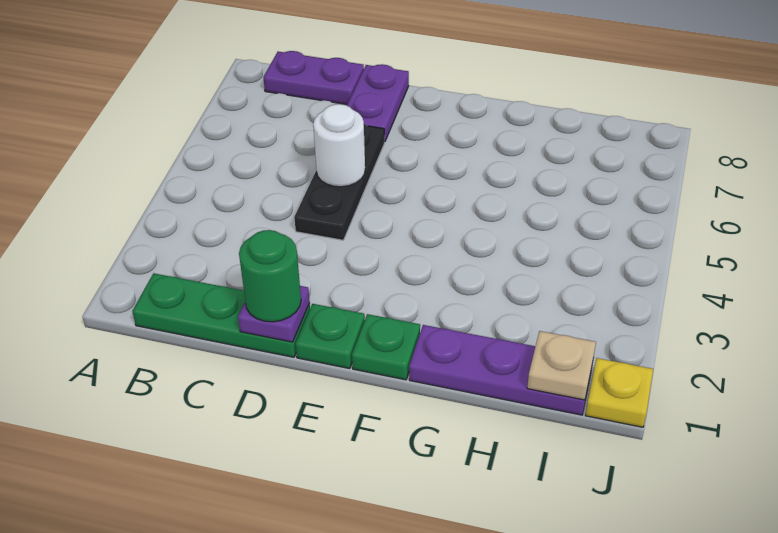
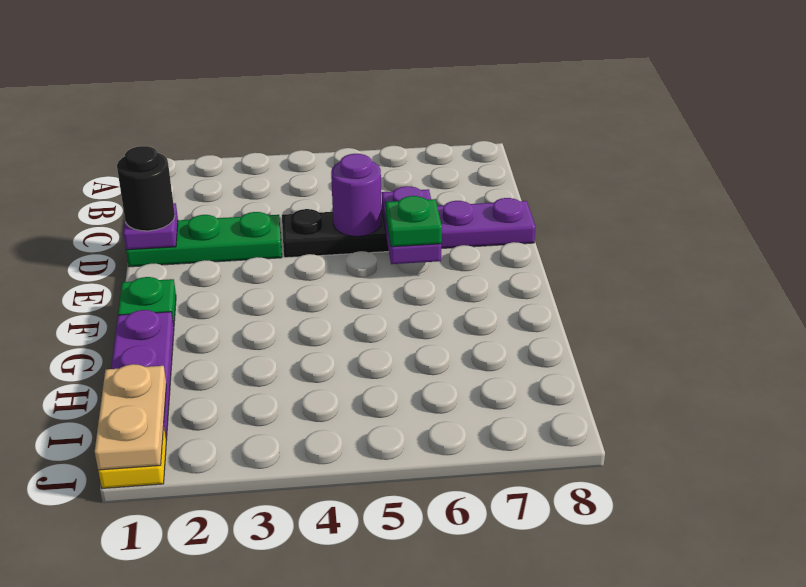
green plate B1:D1 level 1 -> green plate D1:D3 level 1
purple plate B8:C8 level 1 -> purple plate D6:E6 level 2
green round brick D1 level 3 -> black round brick D1 level 3
white round brick D5 level 2 -> purple round brick D5 level 2
green plate E1 level 1 -> green plate E6 level 3
tan plate I1 level 2 -> tan plate I1:J1 level 2

